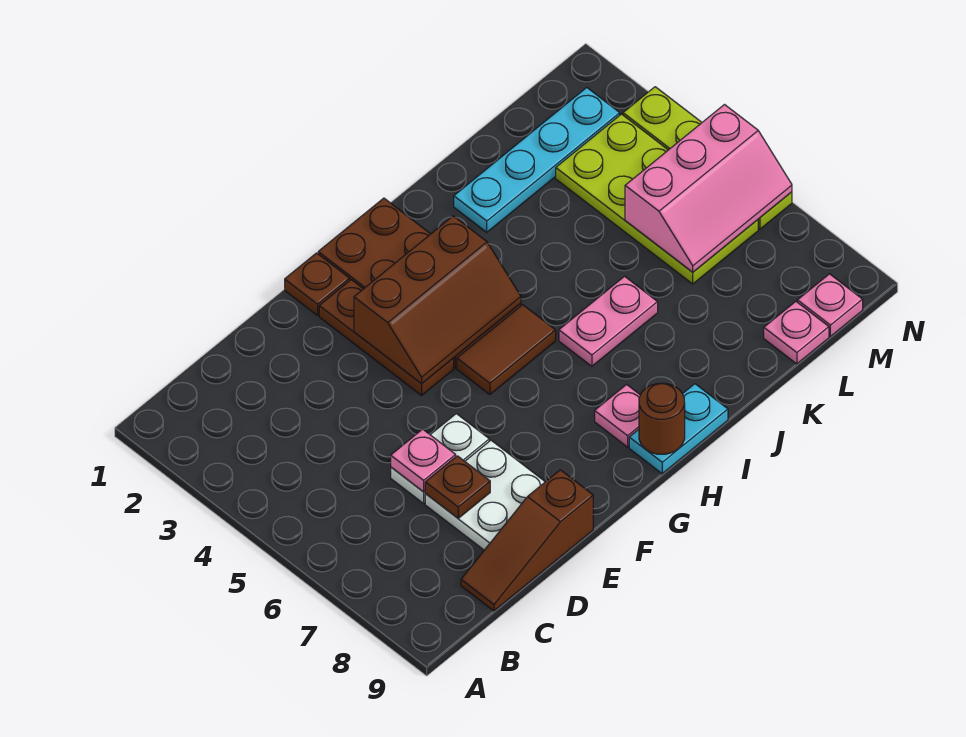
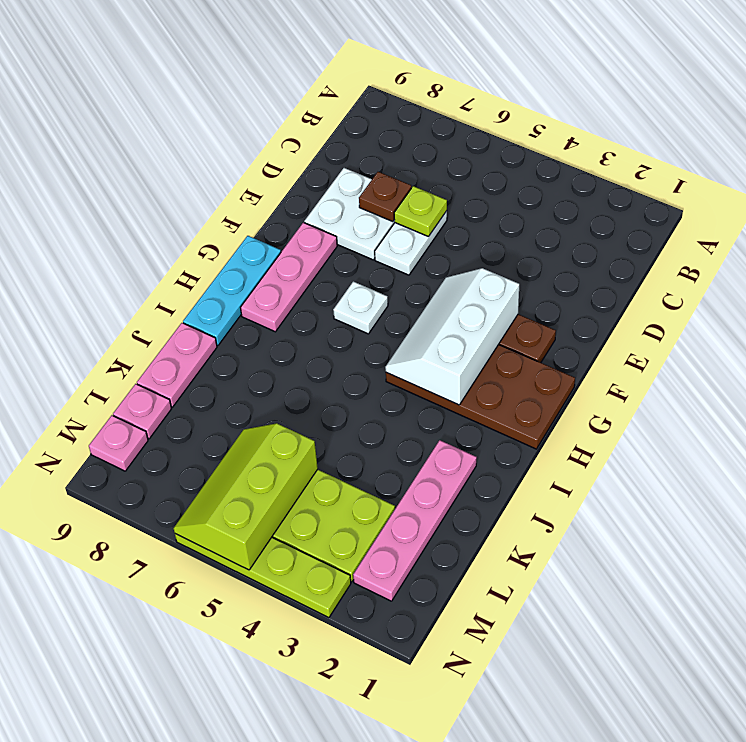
brown slope C9:E9 level 1 top E -> none
pink plate D6 level 2 -> lime plate D6 level 2
brown plate F1 level 1 -> none
brown slope F3:H4 level 2 top 3 -> white slope F3:H4 level 2 top 3
brown tile G5:H5 level 1 -> none
none -> white plate G6 level 1
pink plate H8 level 1 -> pink plate F8:H8 level 1
cyan plate H9:I9 level 1 -> cyan plate G9:I9 level 1
brown round brick H9 level 2 -> none
pink plate I6:J6 level 1 -> pink plate J9:K9 level 1
cyan plate J2:M2 level 1 -> pink plate J2:M2 level 1
pink slope L5:N6 level 2 top 5 -> lime slope L5:N6 level 2 top 5

